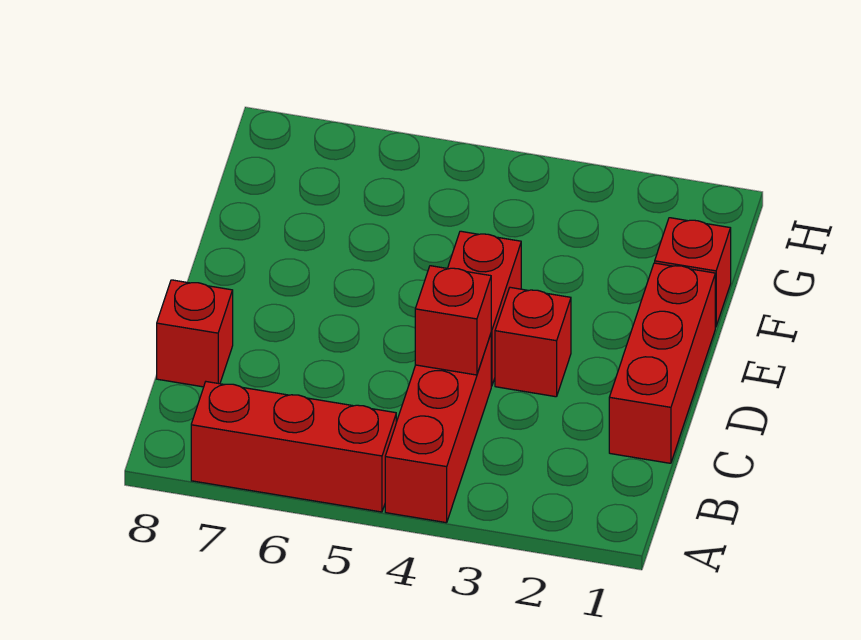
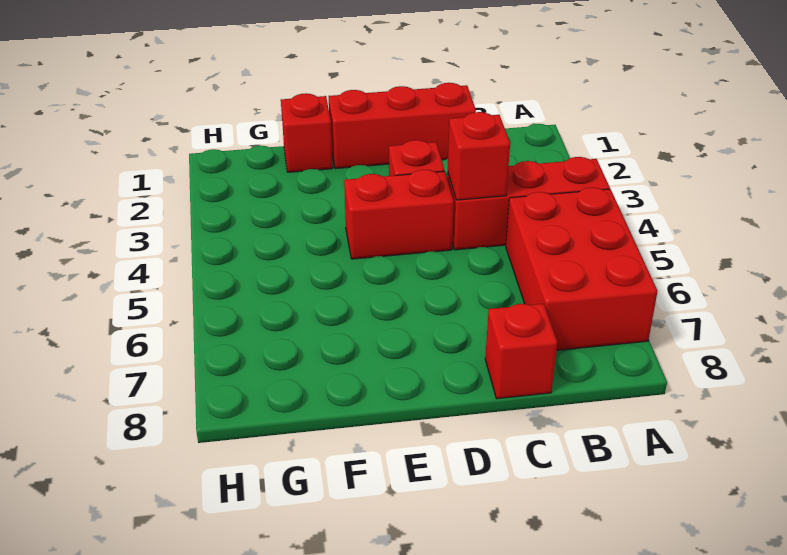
red brick A5:A7 level 1 -> red brick A5:B7 level 1

